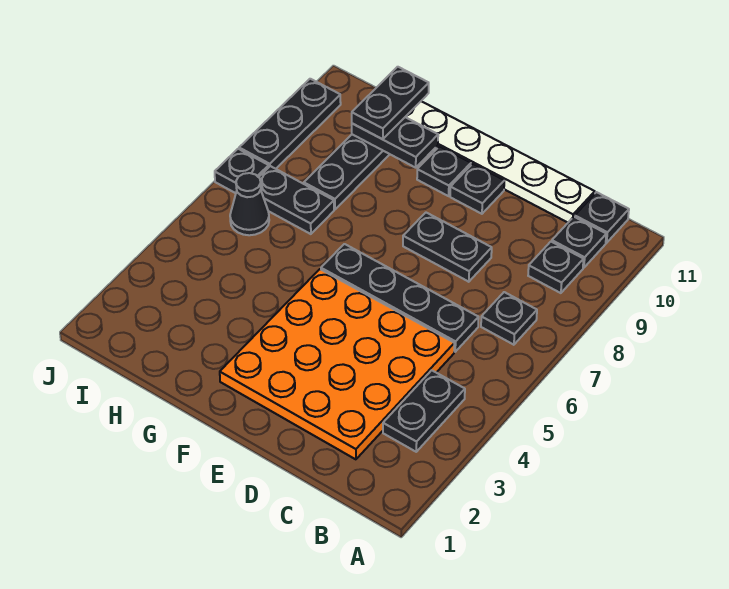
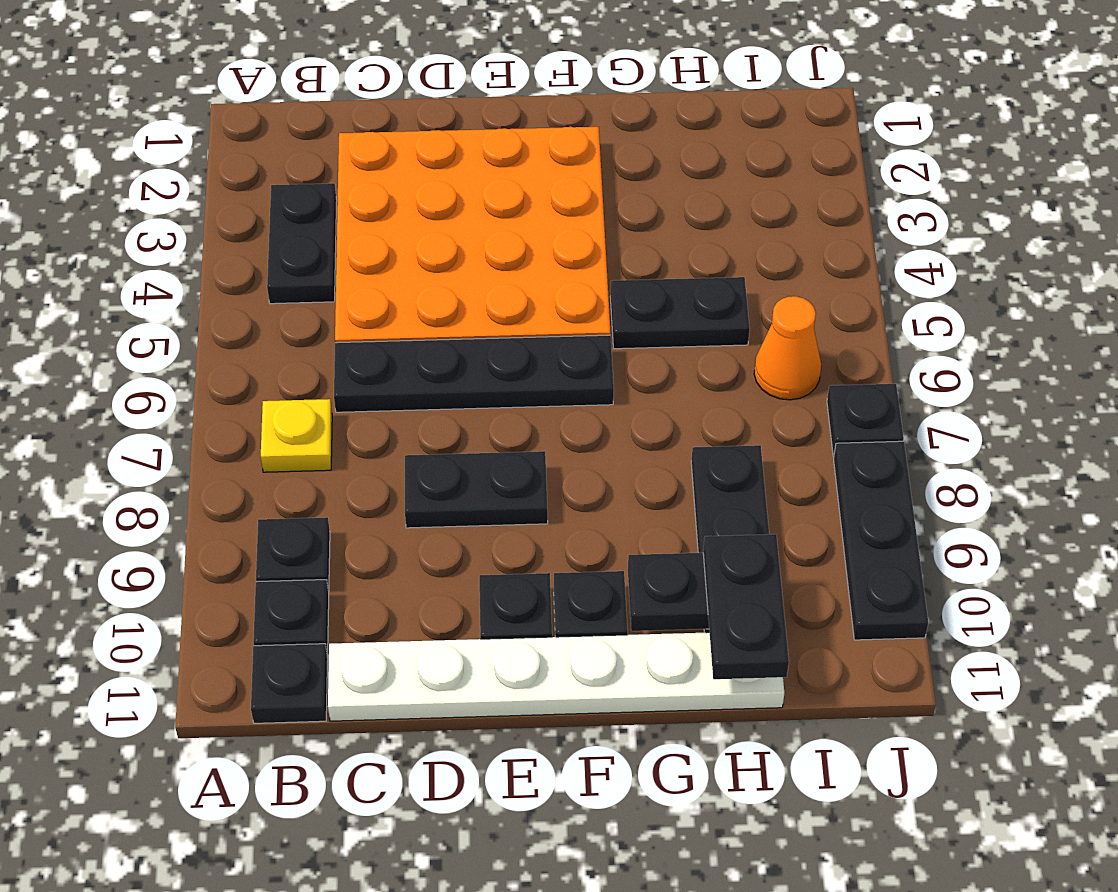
black plate B7 level 1 -> yellow plate B7 level 1
black plate H7:I7 level 1 -> black plate G5:H5 level 1
black cone I6 level 1 -> orange cone I6 level 1

